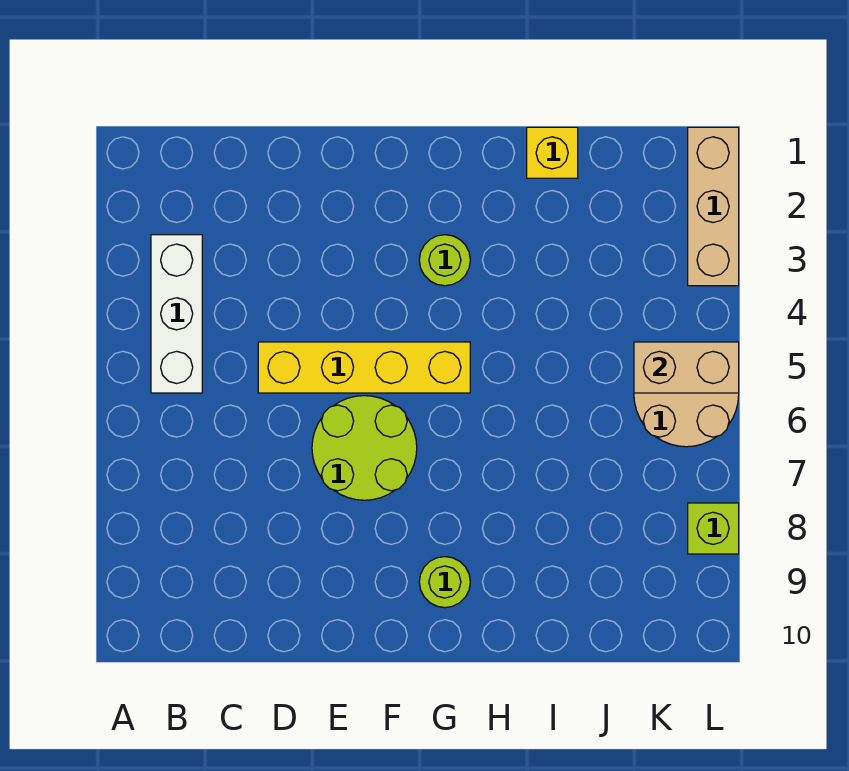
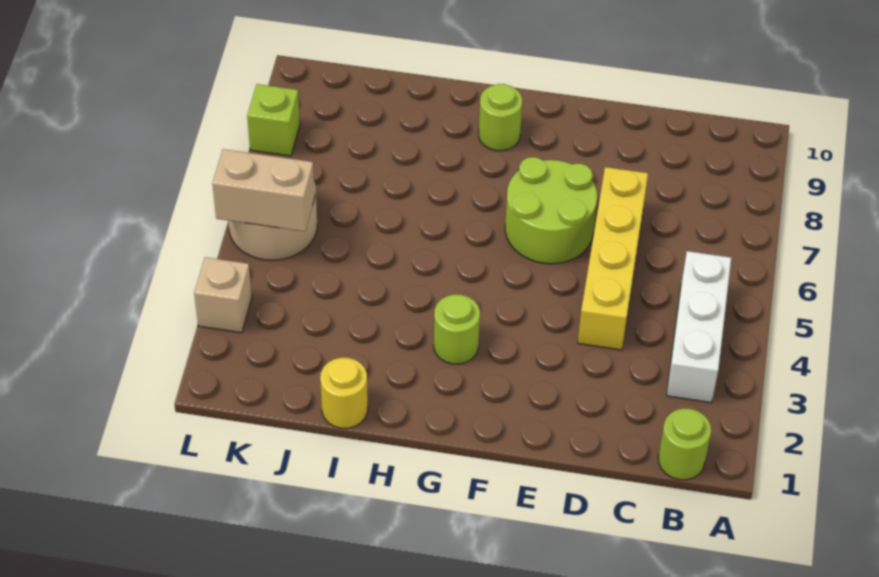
none -> lime round brick B1 level 1
yellow brick D5:G5 level 1 -> yellow brick D4:D7 level 1
yellow brick I1 level 1 -> yellow round brick I1 level 1
tan brick L1:L3 level 1 -> tan brick L3 level 1

